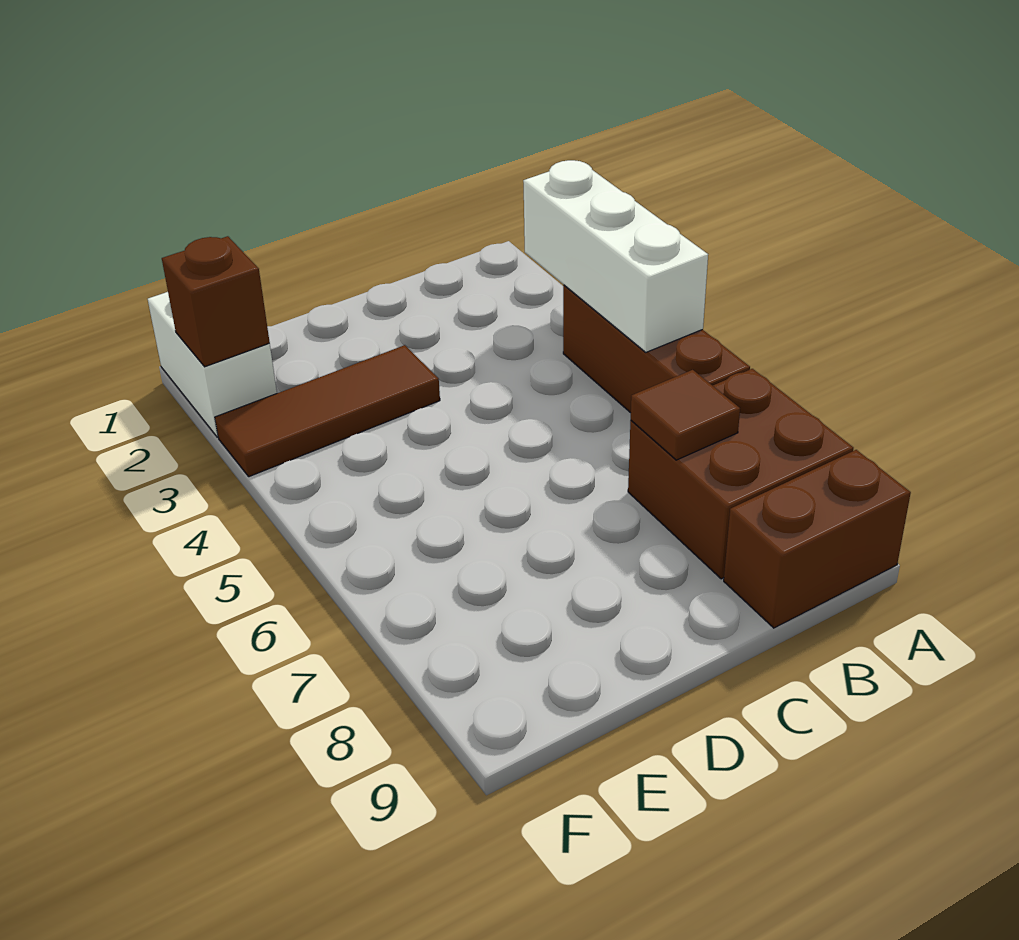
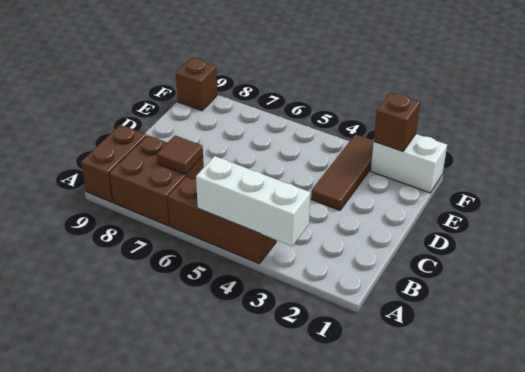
none -> brown brick F9 level 1

